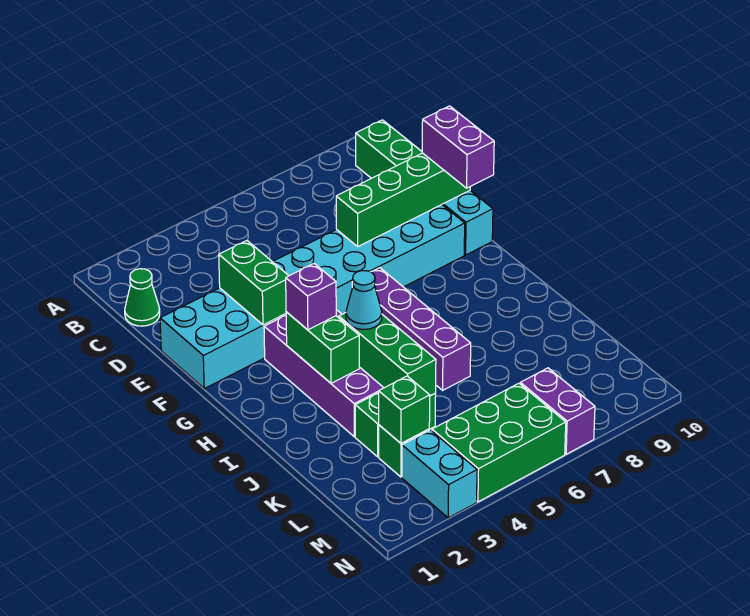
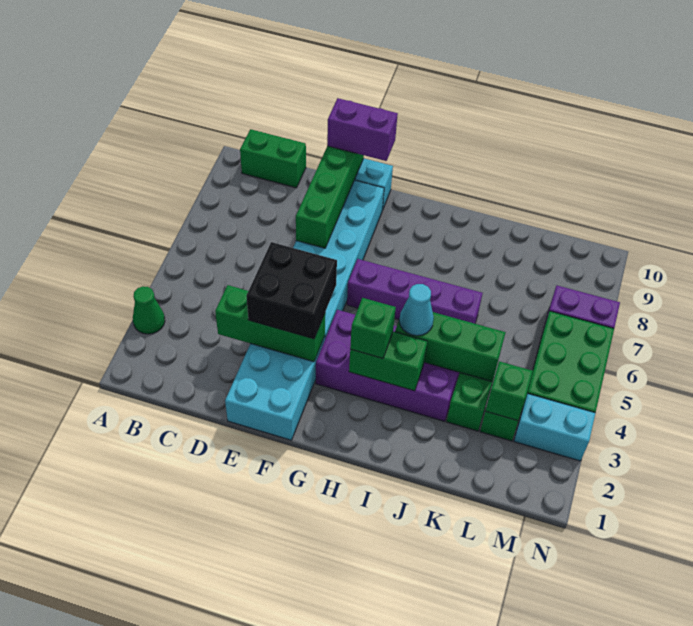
green cone C1 level 1 -> green cone A3 level 1
green brick E3:F3 level 2 -> green brick D3:F3 level 2
none -> black brick E3:F4 level 3
purple brick H3 level 3 -> green brick H3 level 3

